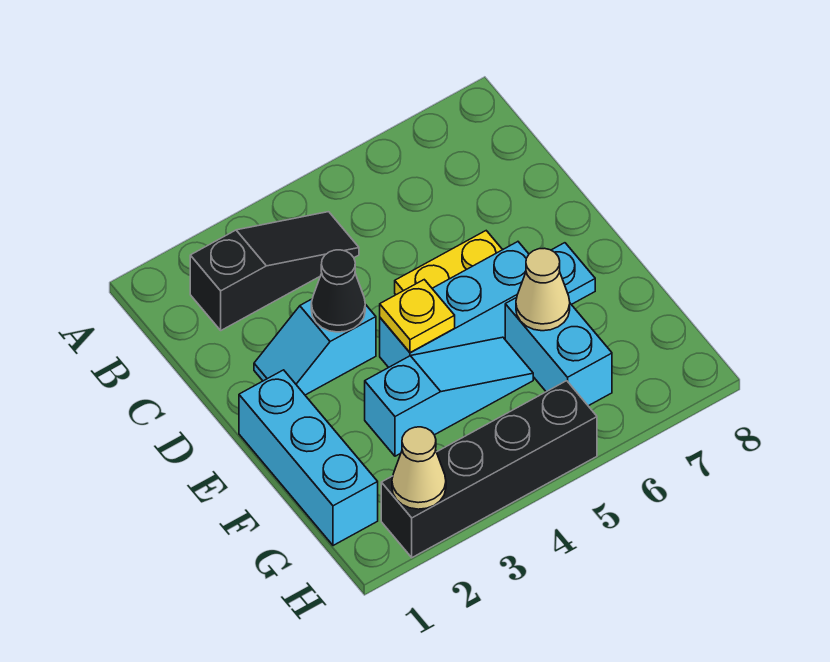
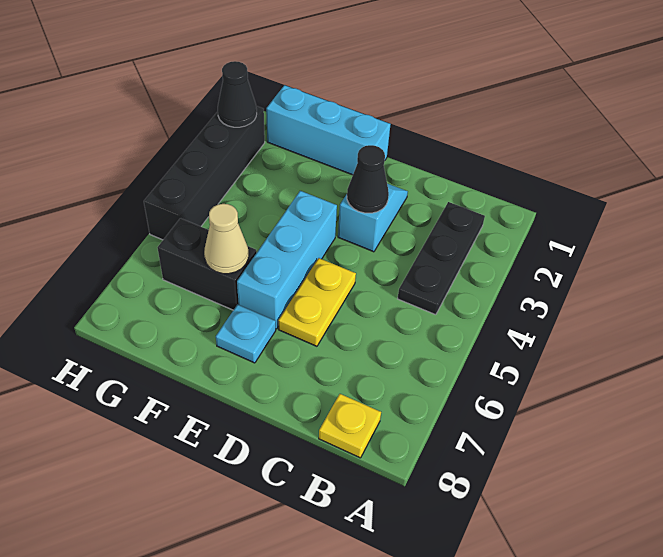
black slope B2:B4 level 1 top 2 -> black plate B2:B4 level 1
yellow plate E4 level 2 -> yellow plate B8 level 1
cyan slope F3:F5 level 1 top 3 -> none
cyan brick F6:G6 level 1 -> black brick F6:G6 level 1
tan cone H2 level 2 -> black cone H2 level 2

